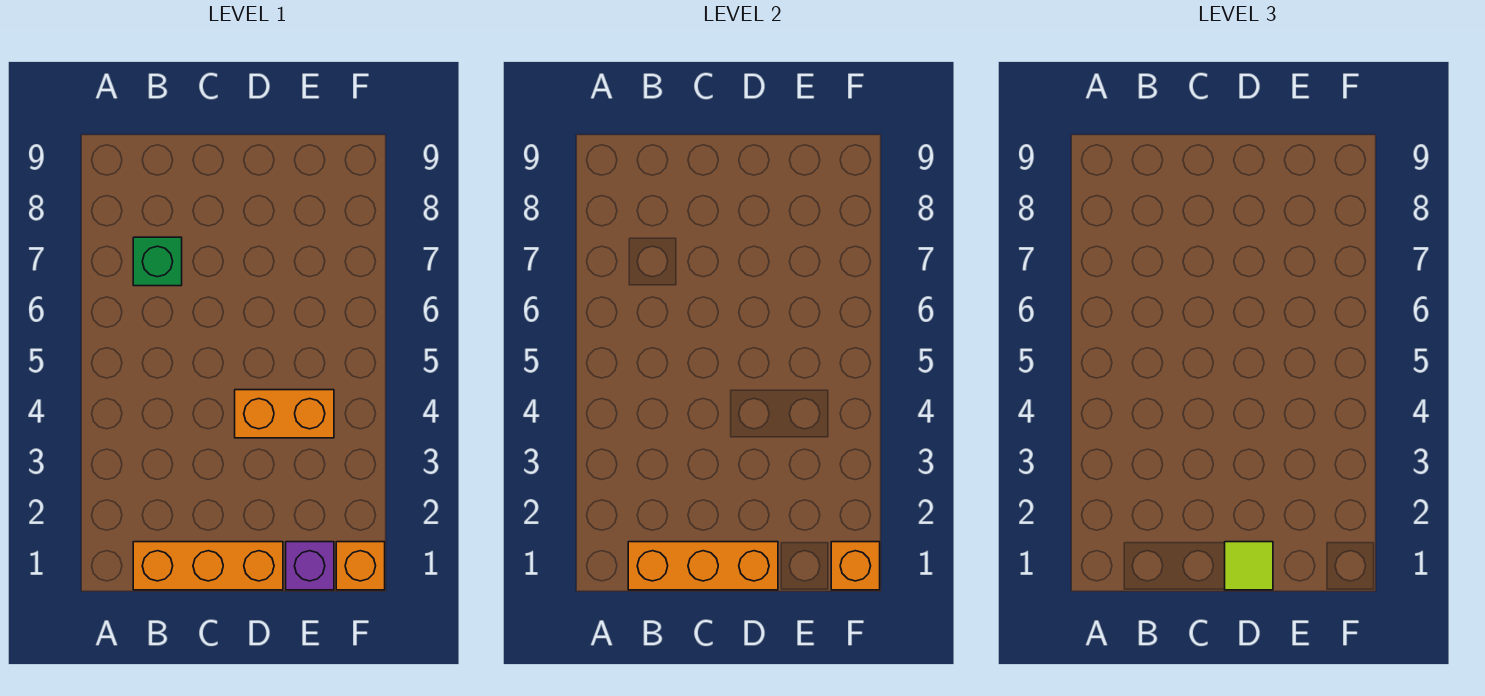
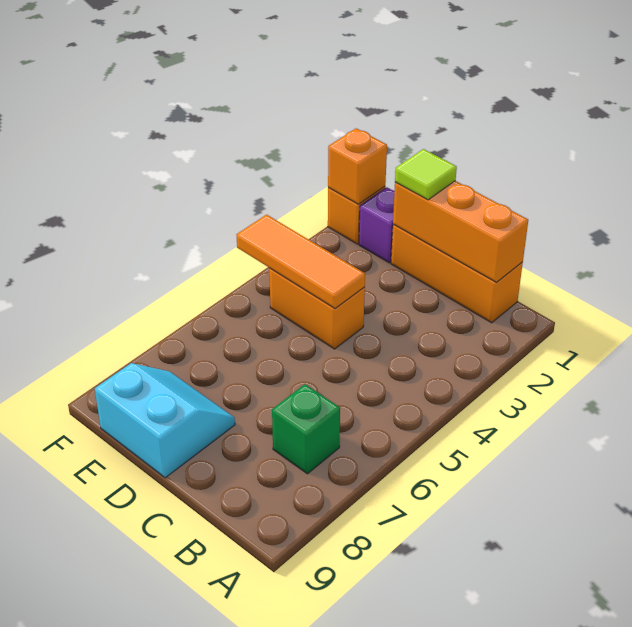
none -> orange tile D4:F4 level 2
none -> cyan slope D8:E9 level 1 top 9

